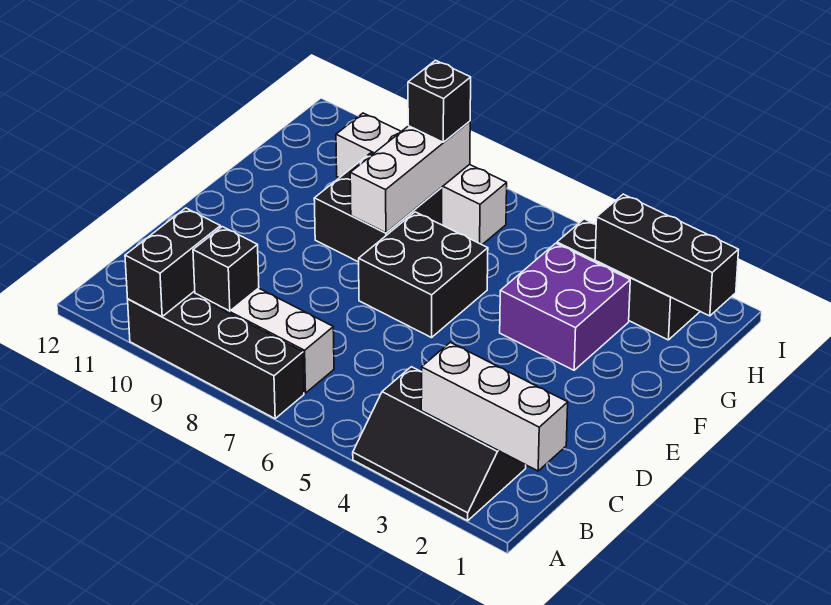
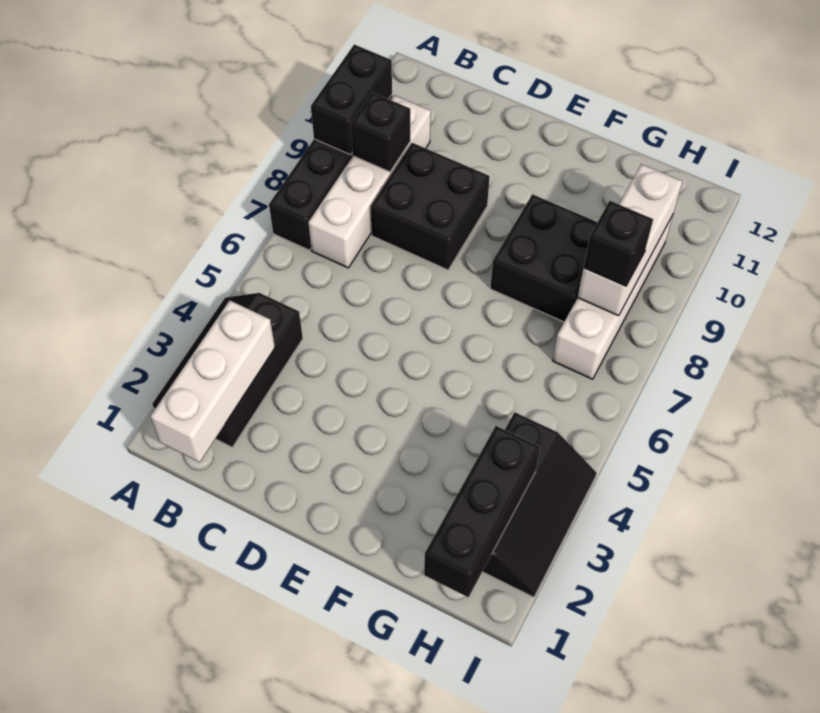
black brick A10:B10 level 2 -> black brick A9:A10 level 2
black brick E6:F7 level 1 -> black brick C8:D9 level 1
purple brick F3:G4 level 1 -> none
white brick F8:H8 level 2 -> white brick H8:H10 level 2

